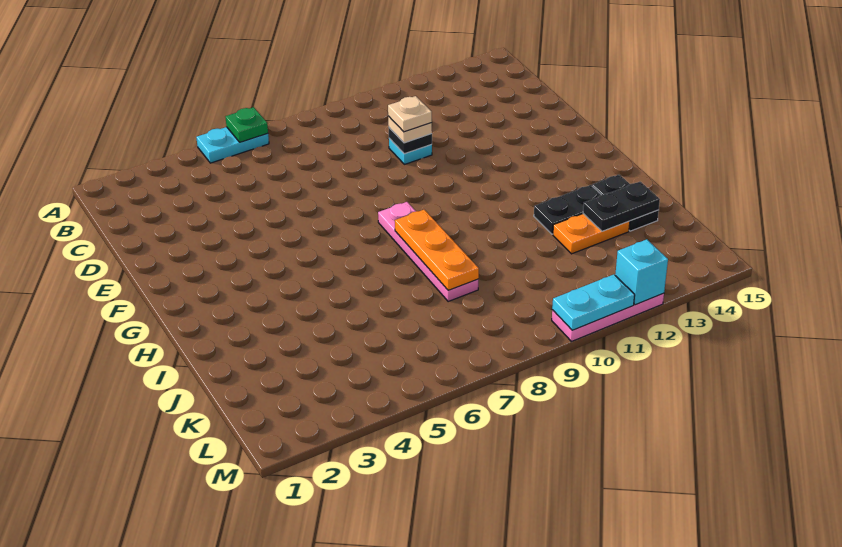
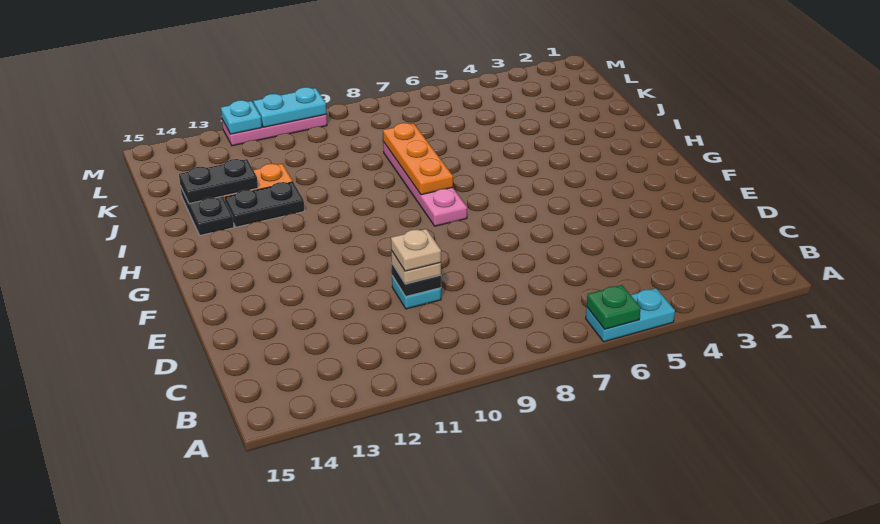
cyan brick M12 level 2 -> cyan plate M12 level 2

